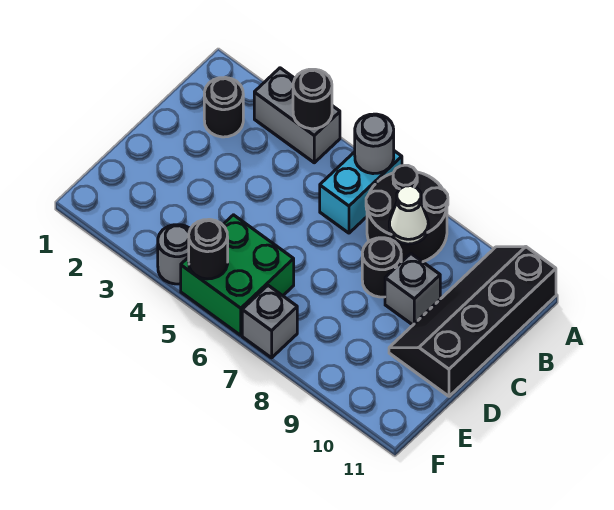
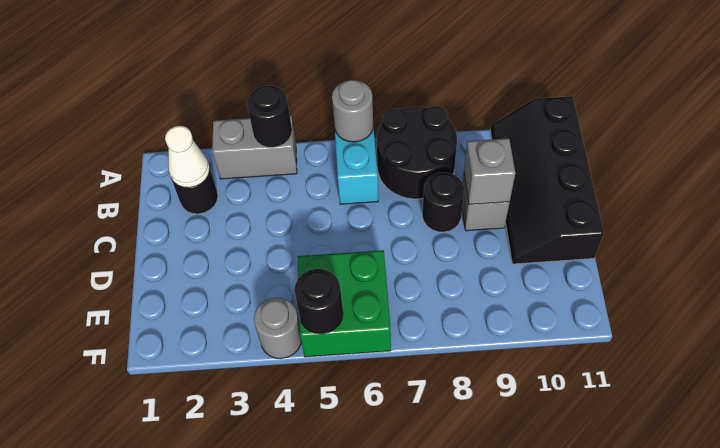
white cone B8 level 2 -> white cone B2 level 2
grey brick F7 level 1 -> grey brick C9 level 2

